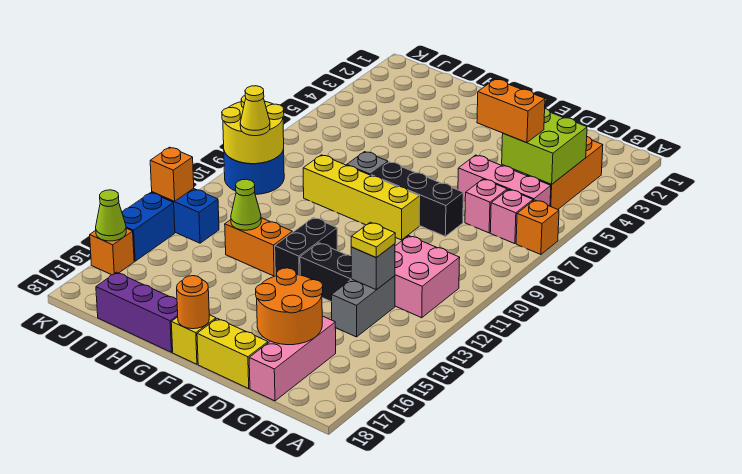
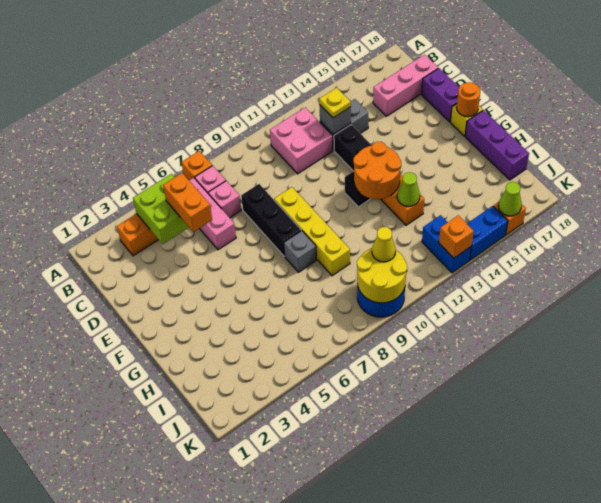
orange round brick C16:D17 level 2 -> orange round brick F12:G13 level 2
yellow brick D18:E18 level 1 -> purple brick D18:E18 level 1

